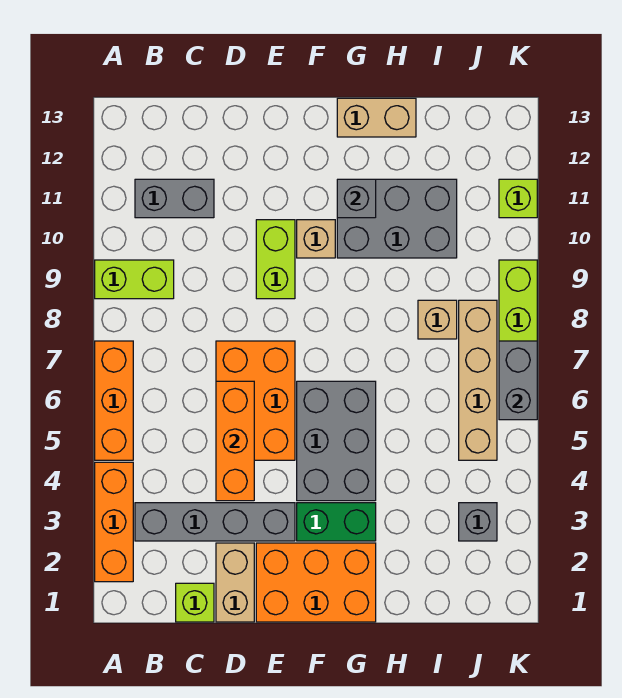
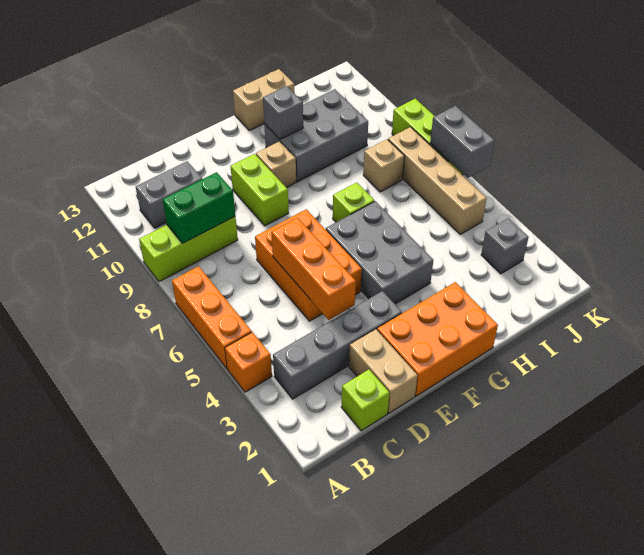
orange brick A2:A4 level 1 -> orange brick A4 level 1
lime brick A9:B9 level 1 -> lime brick A9:C9 level 1
green brick F3:G3 level 1 -> green brick B9:C9 level 2
lime brick K11 level 1 -> lime brick G7 level 1

